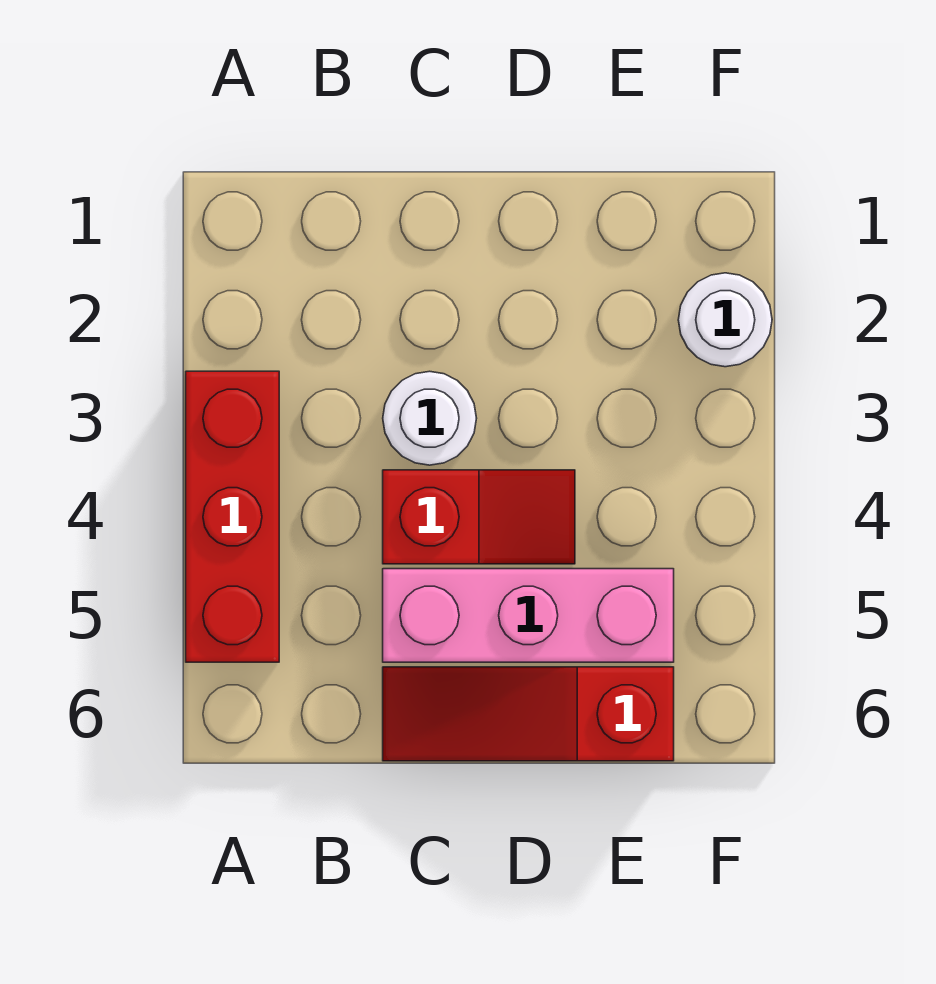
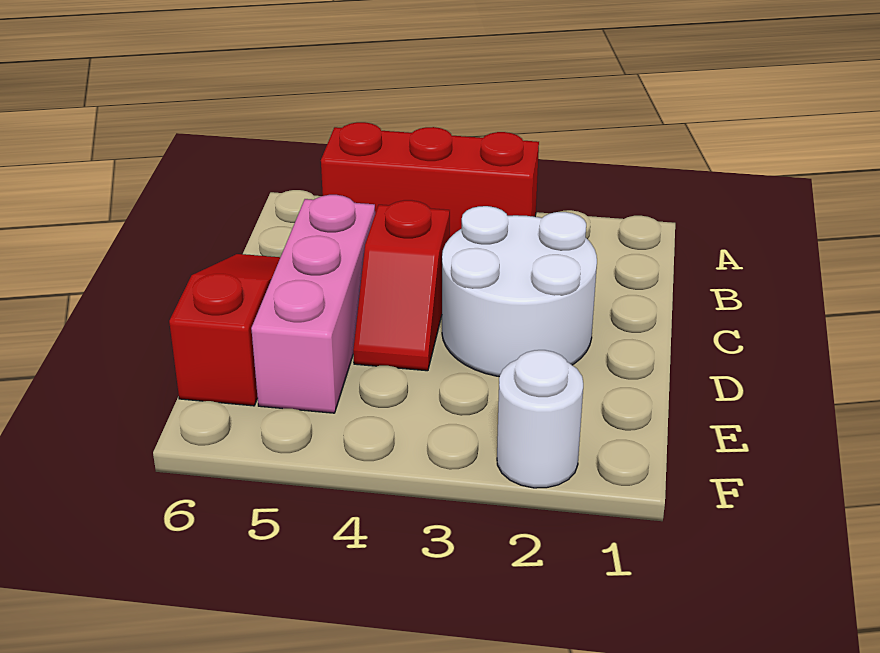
white round brick C3 level 1 -> white round brick C2:D3 level 1

